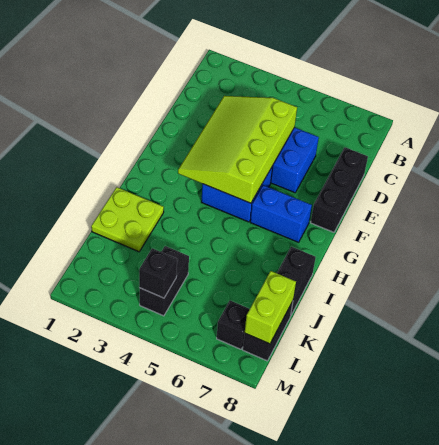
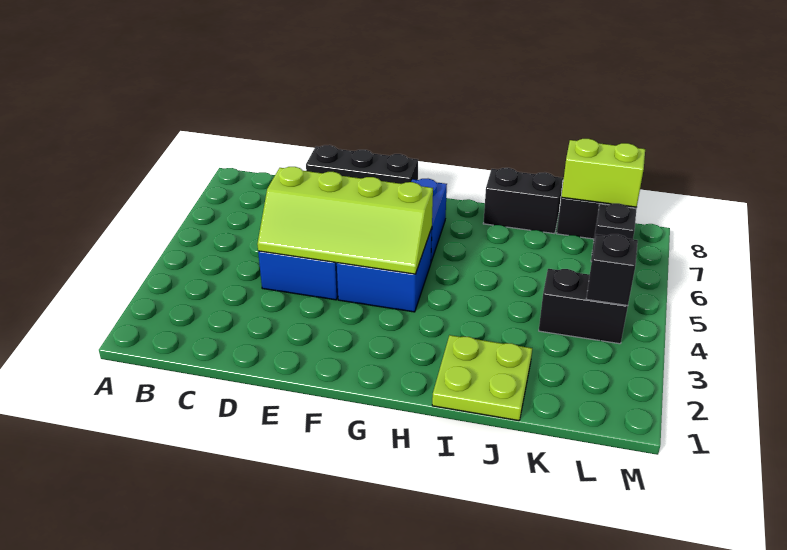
lime slope D3:G5 level 2 top 5 -> lime slope D4:G5 level 2 top 5

